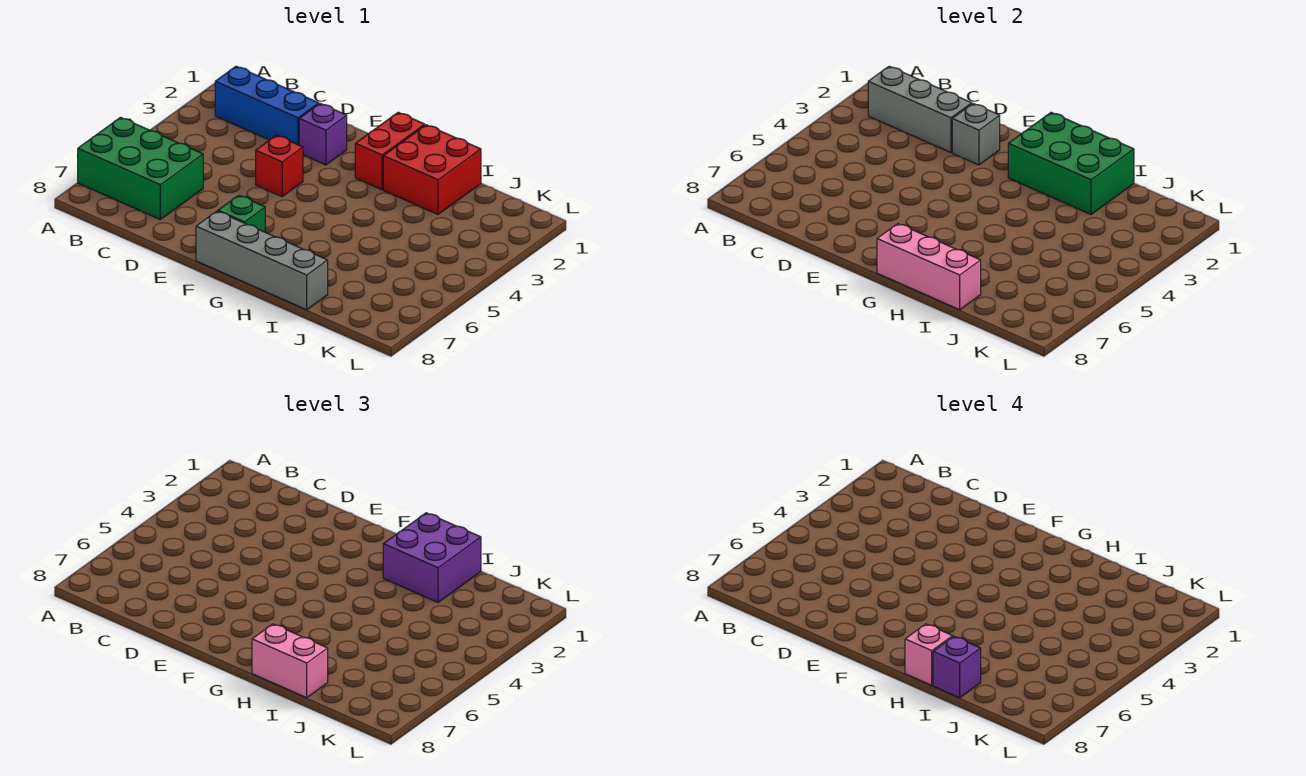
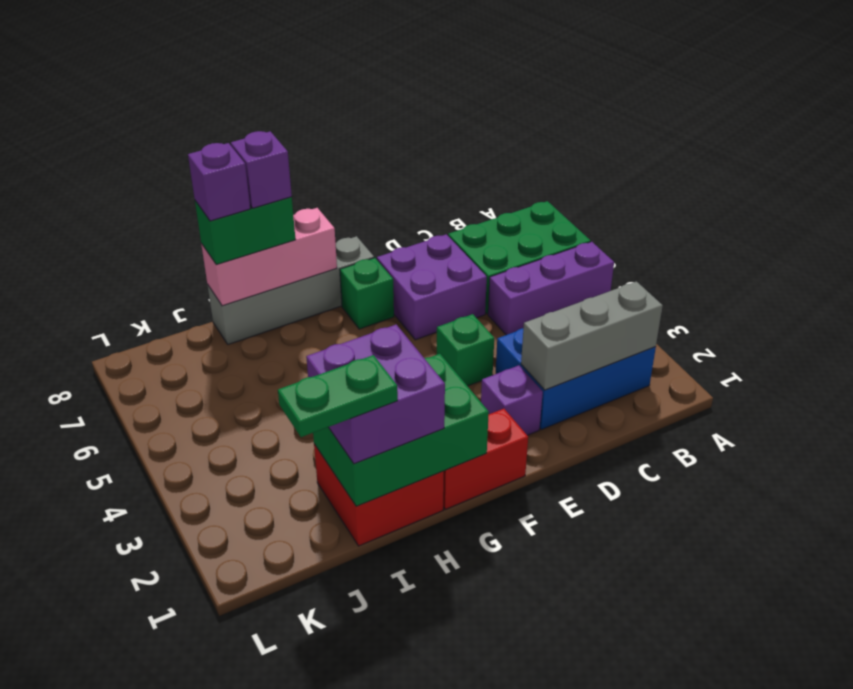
none -> purple brick A5:C5 level 1
blue brick B2:D2 level 1 -> blue brick B2:D3 level 1
none -> purple brick D6:E7 level 1
grey brick E2 level 2 -> none
red brick E4 level 1 -> green brick E4 level 1
red brick G1:G2 level 1 -> red brick F1:G1 level 1
pink brick H8:I8 level 3 -> green brick H8:I8 level 3
pink brick H8 level 4 -> purple brick H8 level 4
none -> green plate I1:J1 level 4

